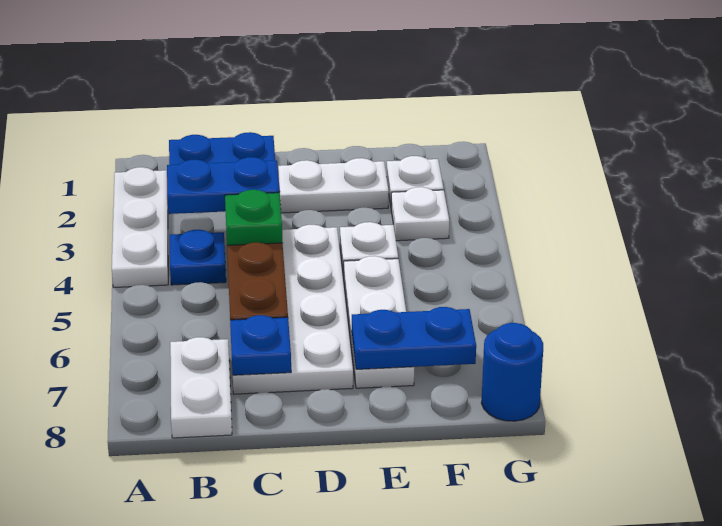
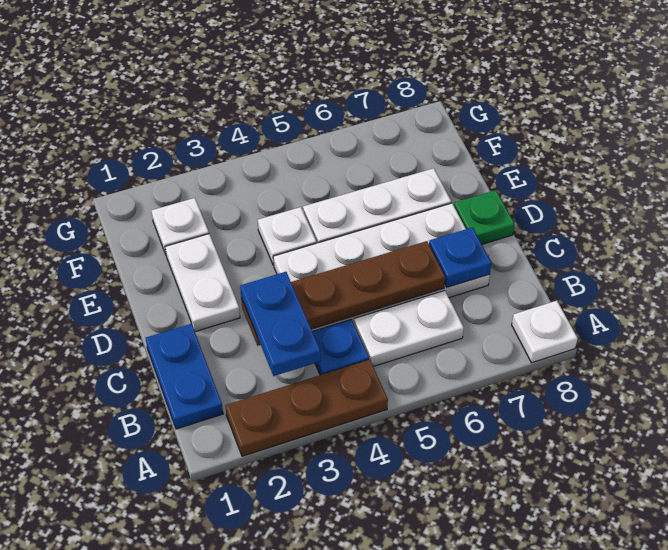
white plate A2:A4 level 1 -> brown plate A2:A4 level 1
white plate B7:B8 level 1 -> white plate B5:B6 level 1
green plate C4 level 3 -> green plate D8 level 1
blue plate E7:F7 level 2 -> none
white plate F3 level 1 -> white plate A8 level 1
blue round brick G8 level 1 -> none

